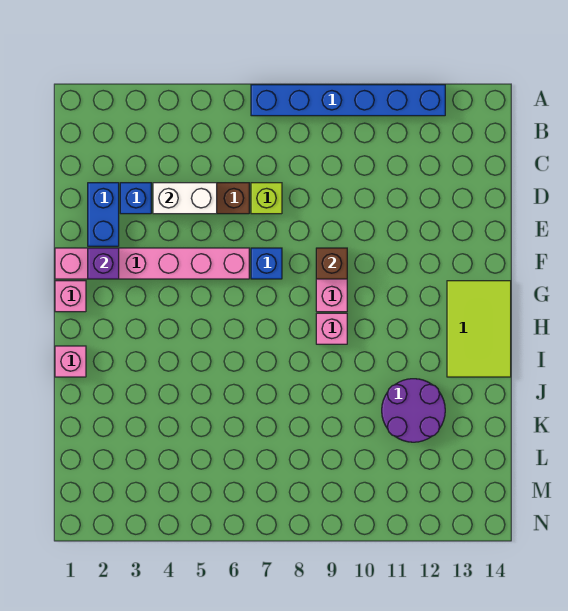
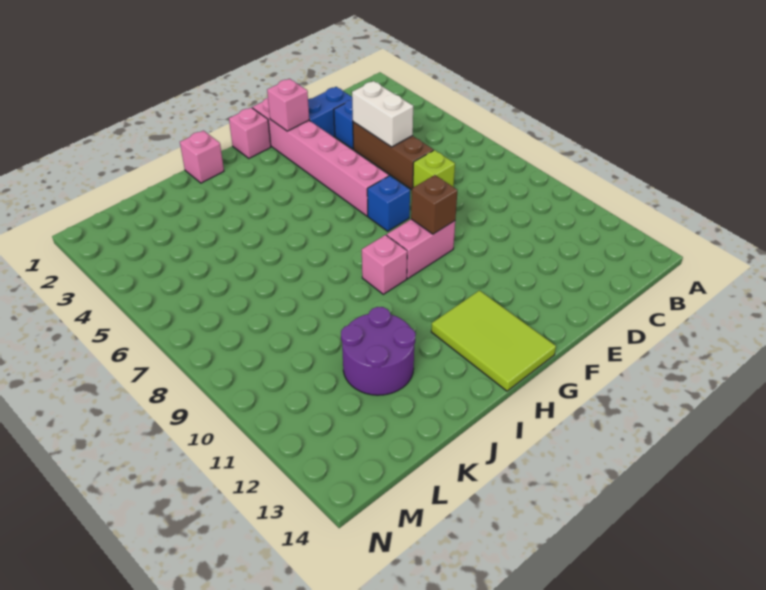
blue brick A7:A12 level 1 -> none
purple brick F2 level 2 -> pink brick F2 level 2
lime tile G13:I14 level 1 -> lime tile G12:H14 level 1

